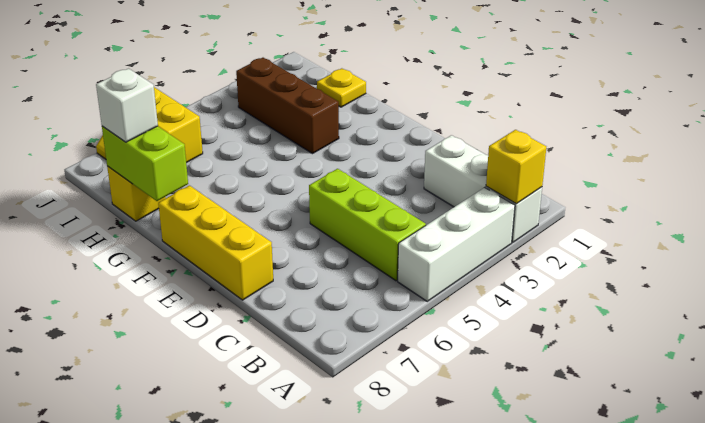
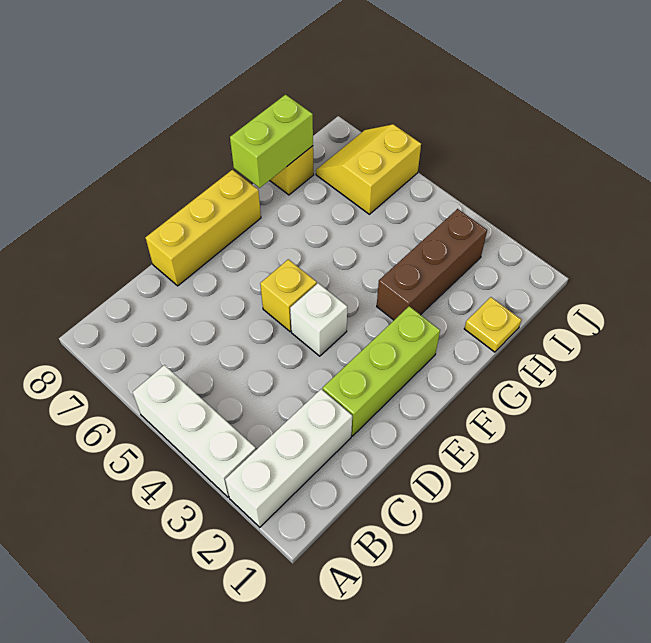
yellow brick A2 level 2 -> yellow brick E5 level 1
lime brick B5:D5 level 1 -> lime brick D2:F2 level 1
white brick H8 level 3 -> white brick E4 level 1

